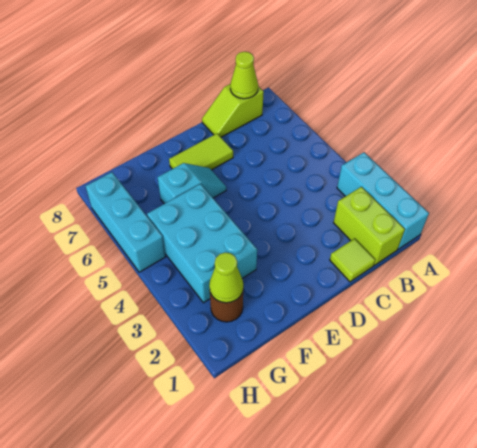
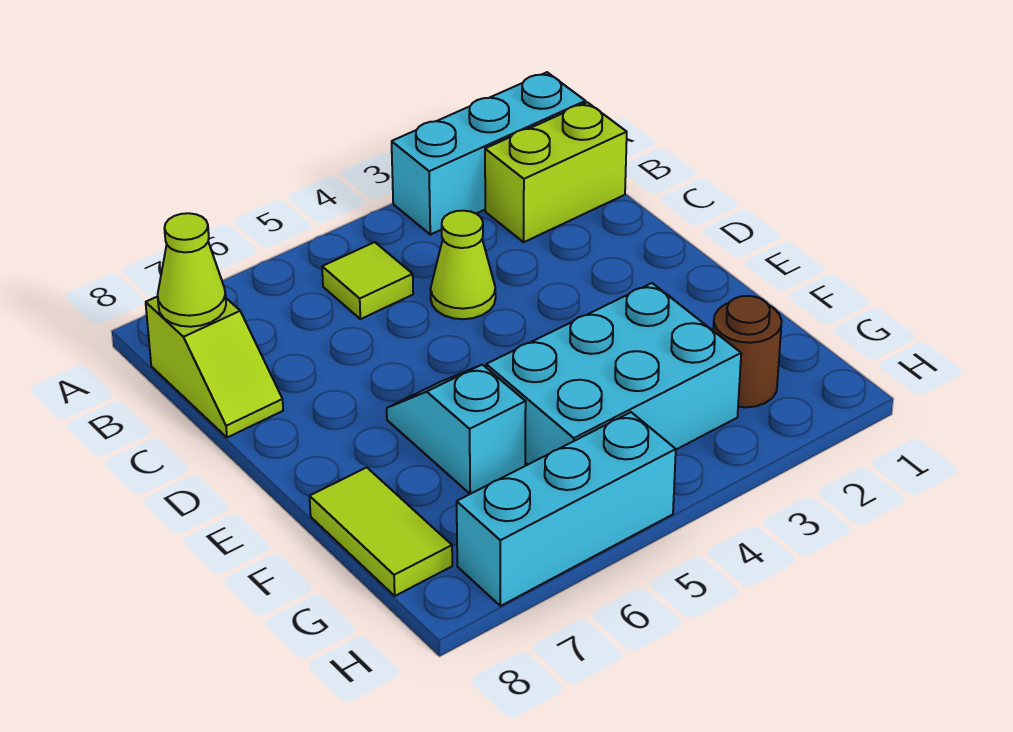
lime tile C1 level 1 -> lime tile B5 level 1
lime tile D7:E7 level 1 -> lime tile F8:G8 level 1
lime cone G2 level 2 -> lime cone C4 level 1

